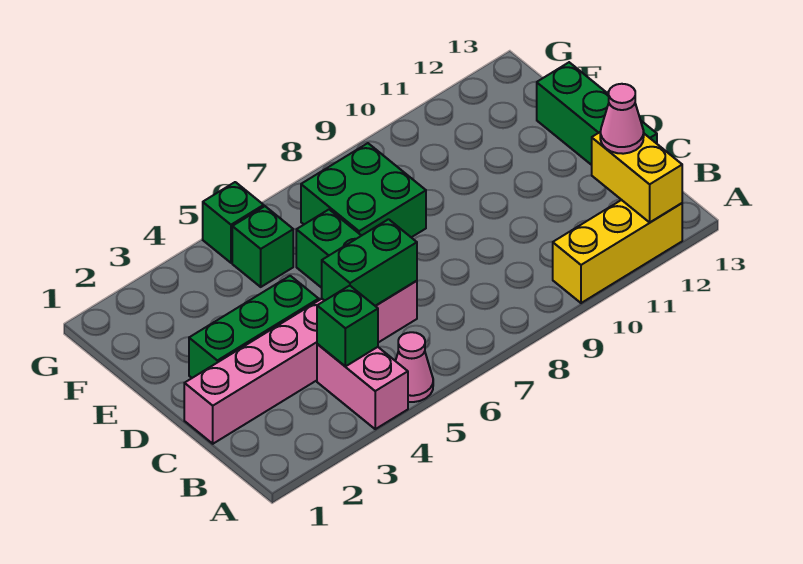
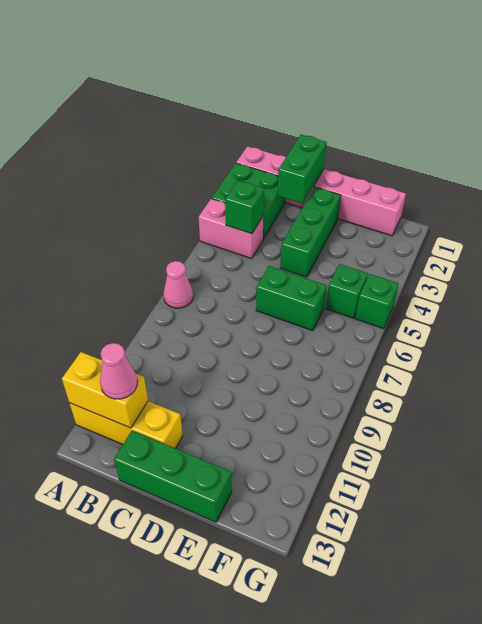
pink cone A5 level 1 -> pink cone A7 level 1
yellow brick A10:A12 level 1 -> yellow brick A12:C12 level 1
pink brick C1:C6 level 1 -> pink brick A1:F1 level 1
green brick C5:C6 level 2 -> green brick C1:C2 level 2
green brick E7:F8 level 1 -> green brick A2:B3 level 1

